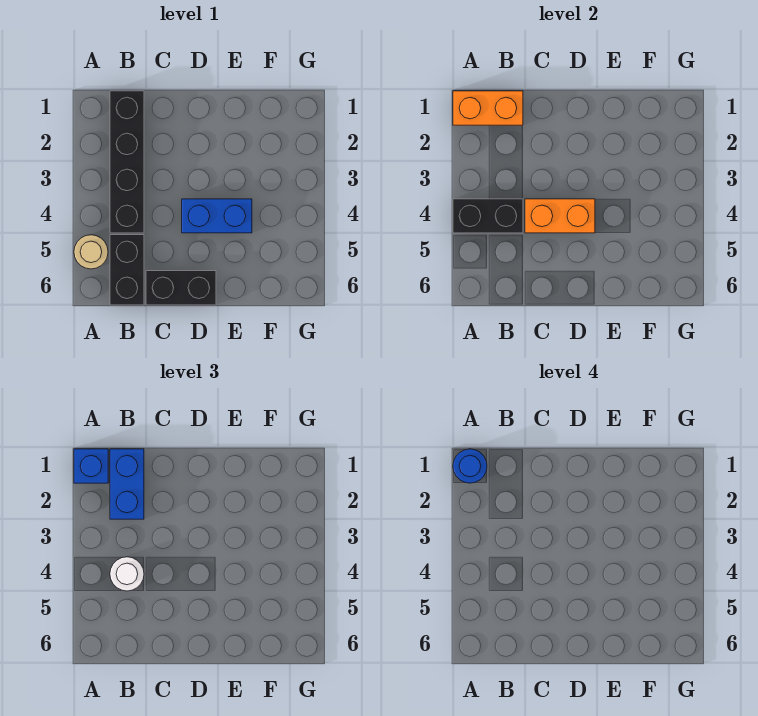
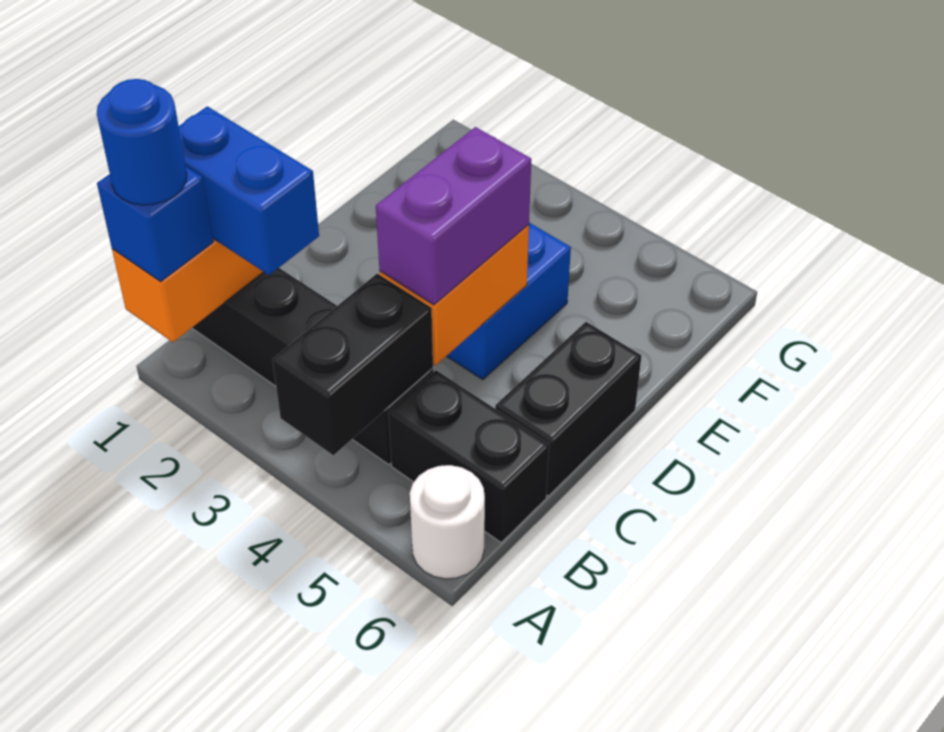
tan round brick A5 level 1 -> none
white round brick B4 level 3 -> white round brick A6 level 1
none -> purple brick C4:D4 level 3

